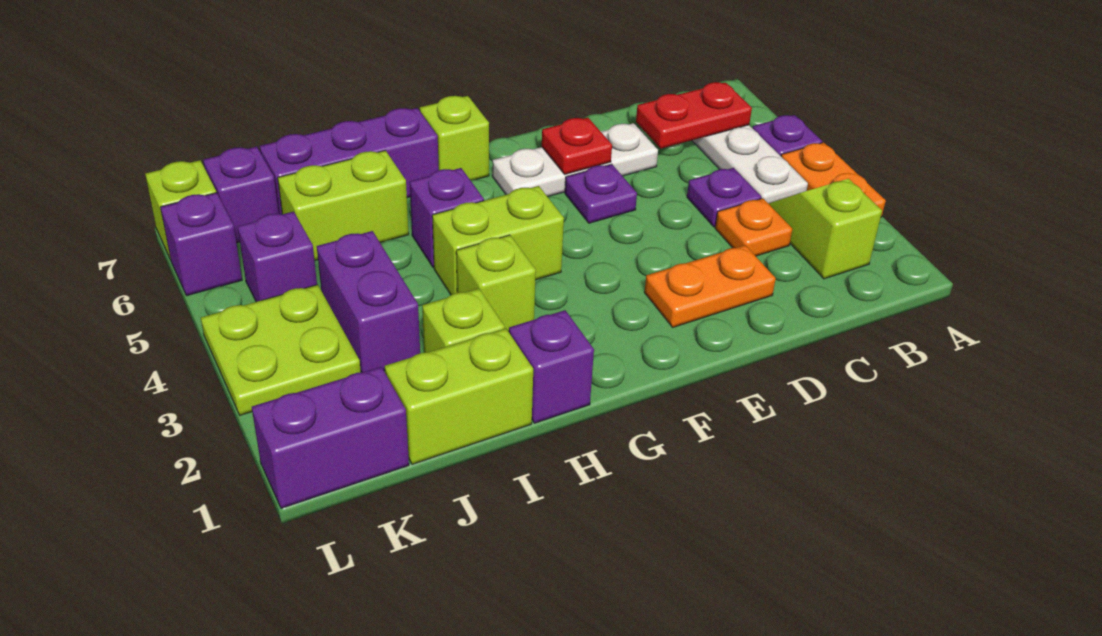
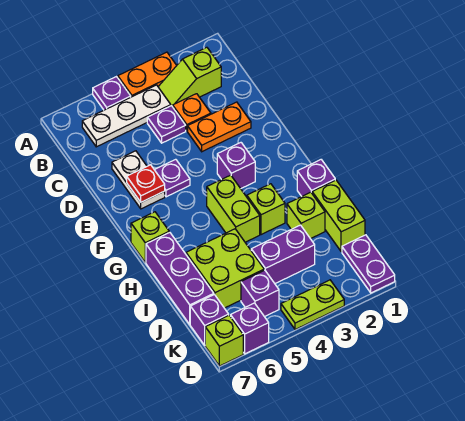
red plate B6:C6 level 2 -> none
orange plate D2:E2 level 1 -> orange plate D2:D3 level 1
white plate D6:F6 level 1 -> white plate D6:E6 level 1
purple brick H5 level 1 -> purple brick F3 level 1
lime brick I6:J6 level 1 -> lime brick I5:J6 level 1
purple brick K1:L1 level 1 -> purple plate K1:L1 level 1
lime plate K3:L4 level 1 -> lime plate L3:L4 level 1

